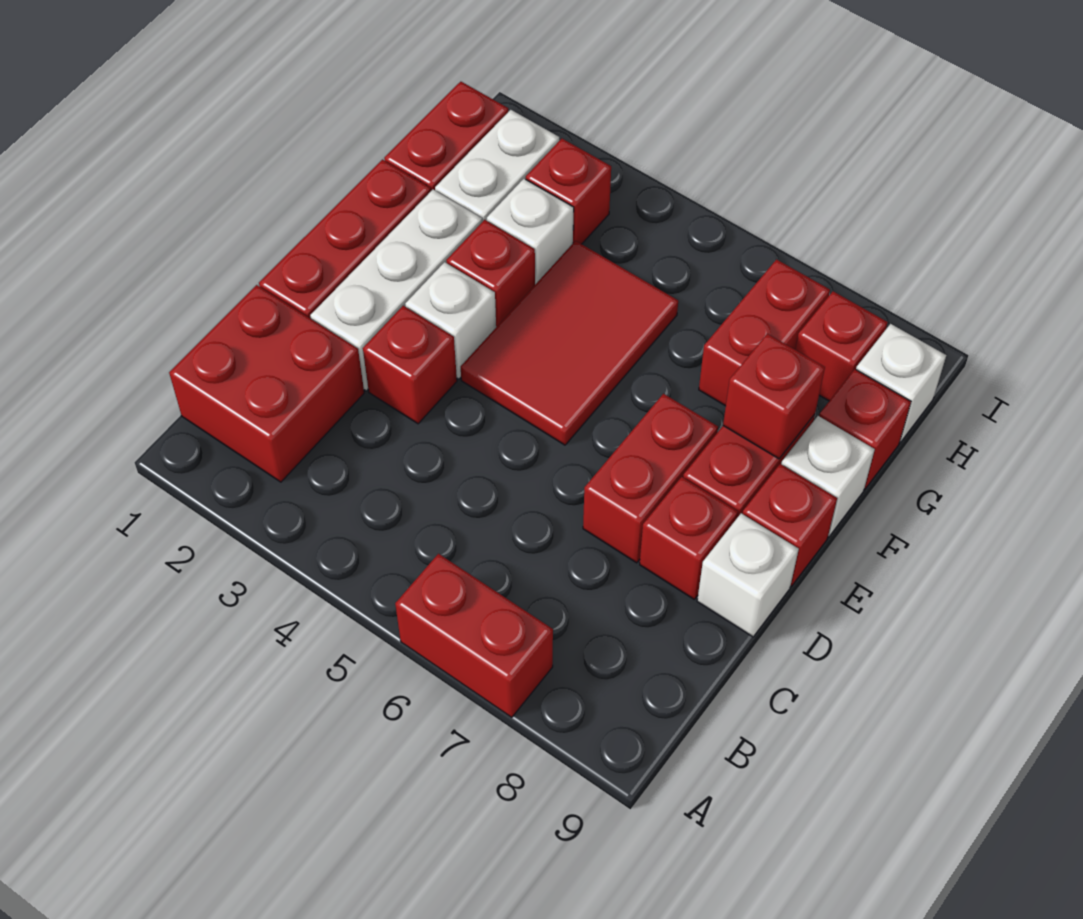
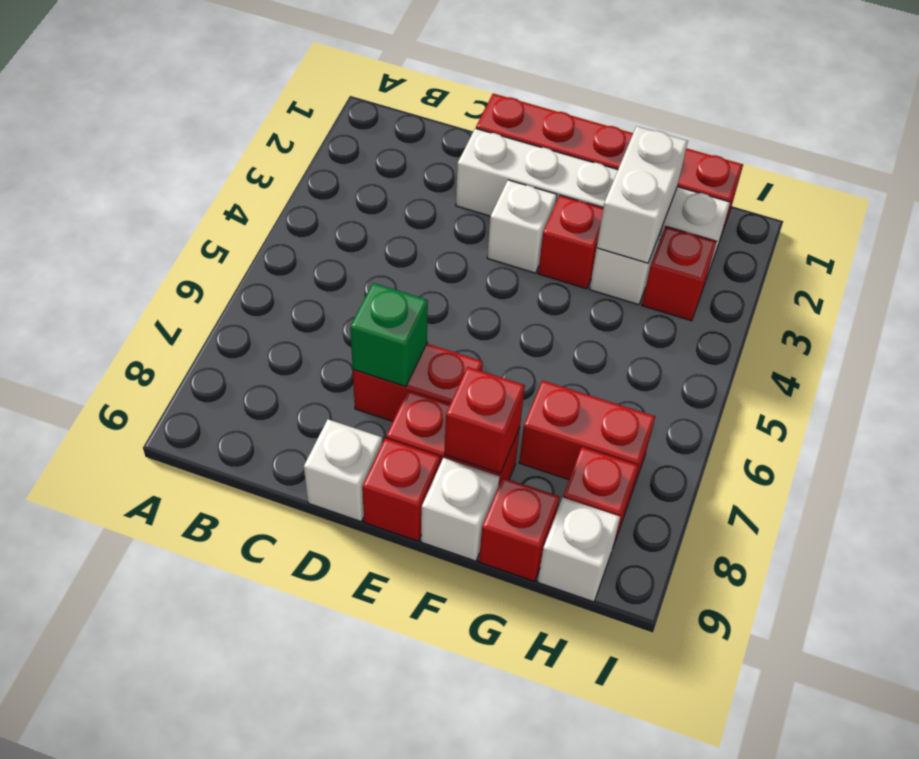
red brick A6:A7 level 1 -> none
red brick B1:C2 level 1 -> none
red brick D3 level 1 -> none
none -> green brick D7 level 2
red brick D8 level 1 -> none
red tile E4:G5 level 1 -> none
none -> white brick G2:G3 level 2

